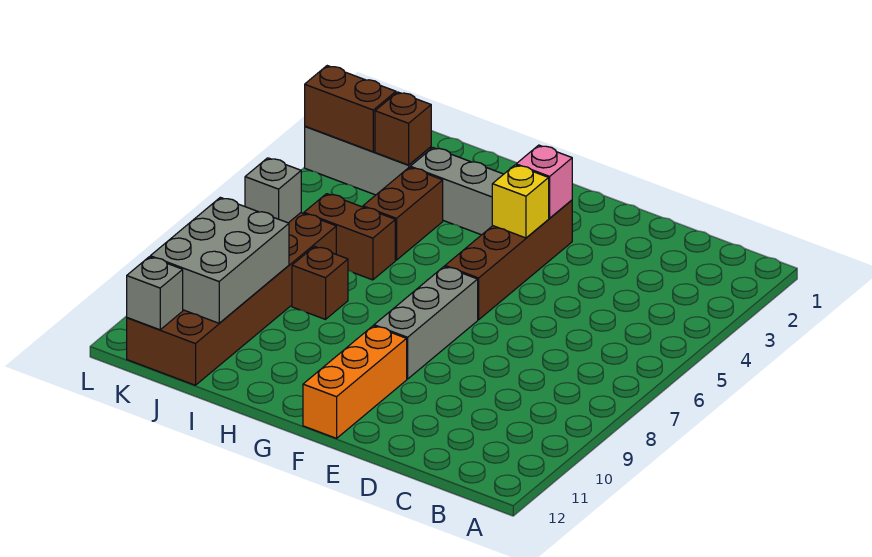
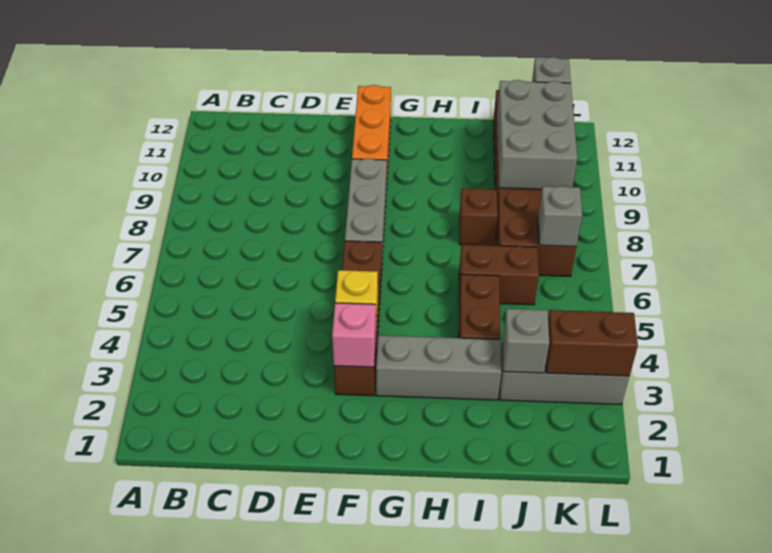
brown brick J3 level 2 -> grey brick J3 level 2

